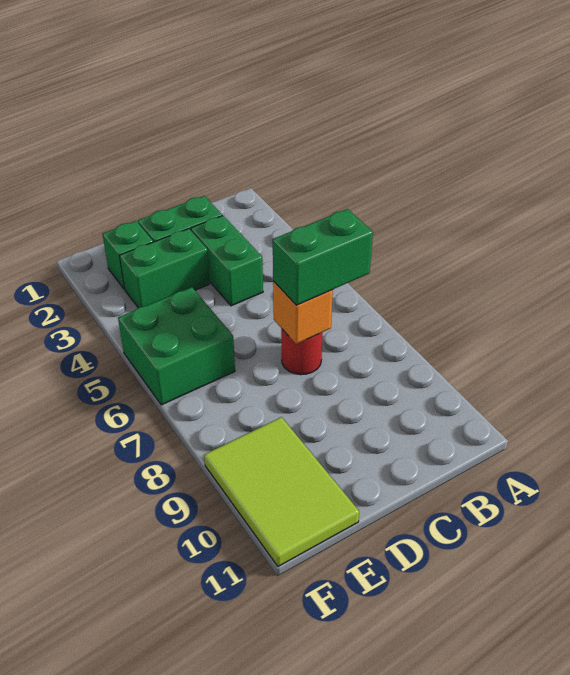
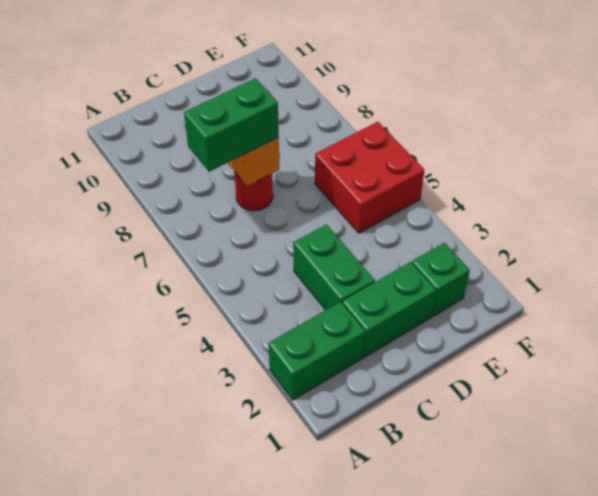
green brick D3:E3 level 1 -> green brick A2:B2 level 1
green brick E5:F6 level 1 -> red brick E5:F6 level 1
lime tile E9:F11 level 1 -> none

